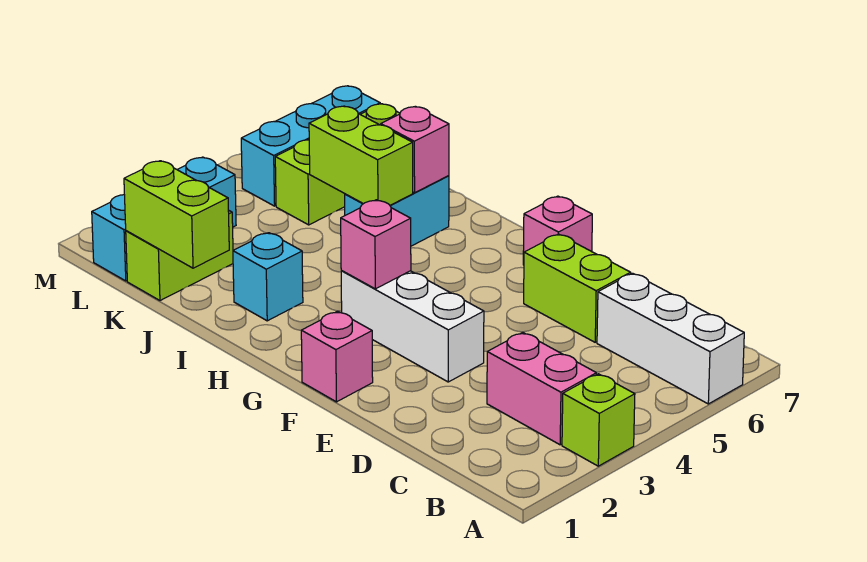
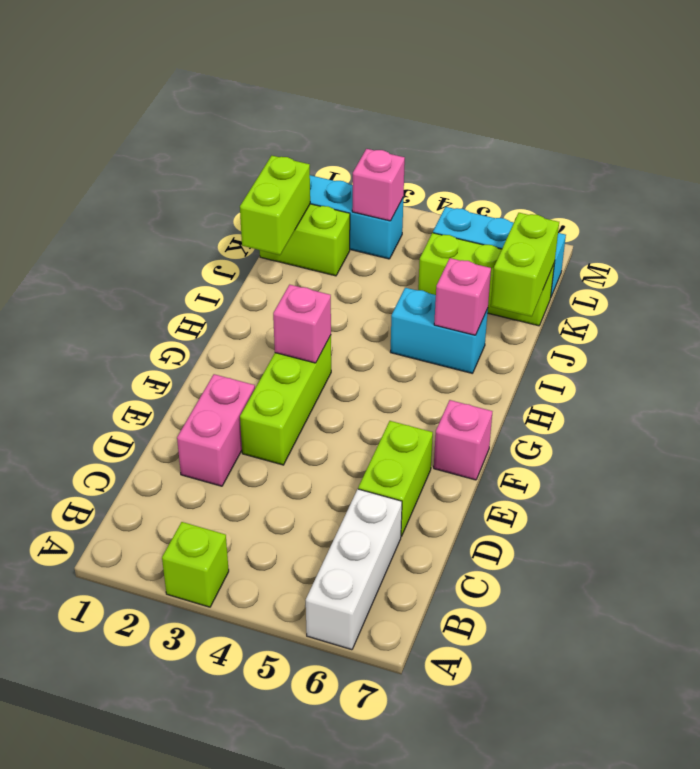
pink brick B3:C3 level 1 -> pink brick D2:E2 level 1
white brick E3:G3 level 1 -> lime brick E3:G3 level 1
pink brick F1 level 1 -> pink brick L3 level 2
cyan brick I2 level 1 -> none
lime brick I5:J5 level 2 -> lime brick J7:K7 level 2

